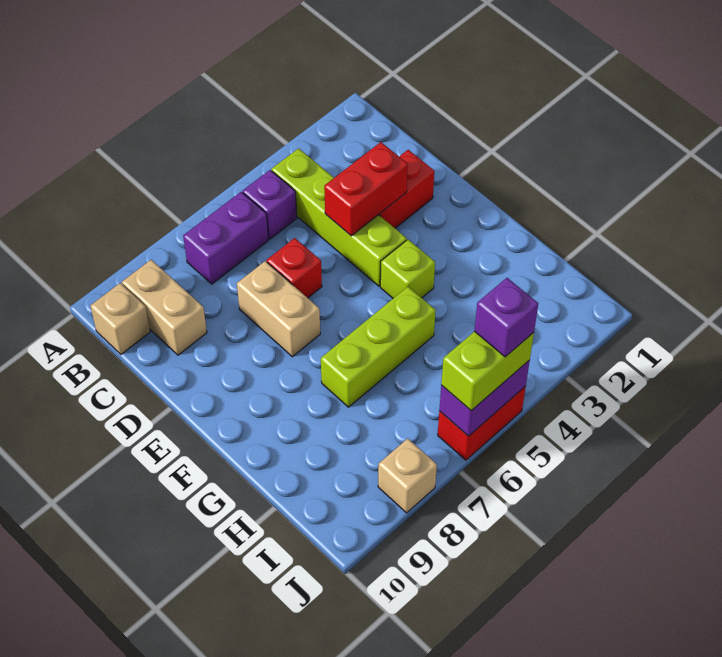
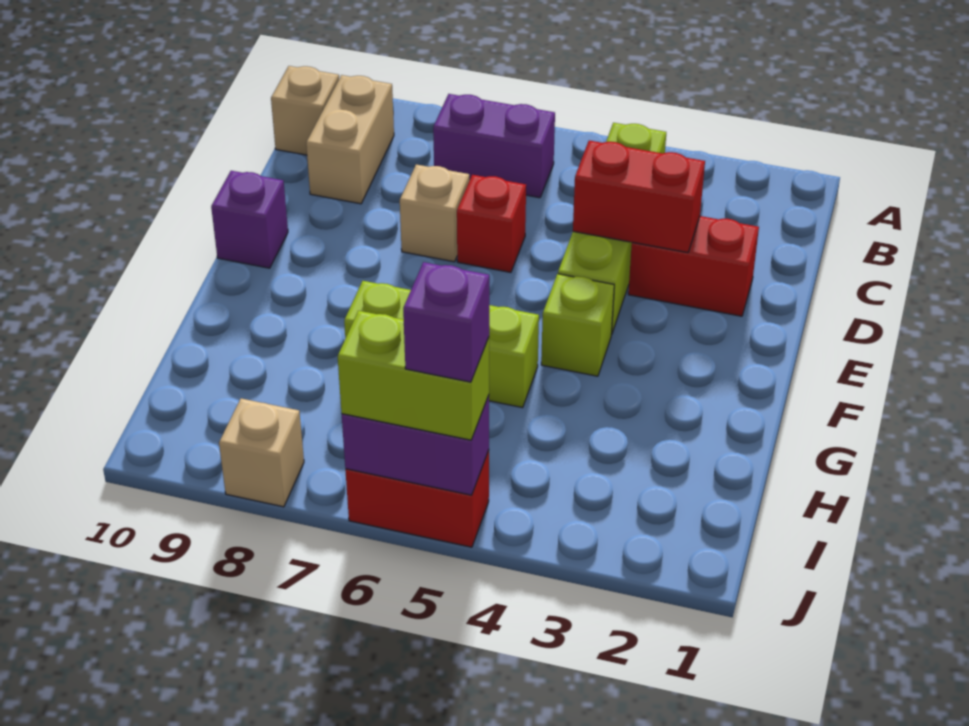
purple brick B5 level 1 -> purple brick E10 level 1
tan brick D7:E7 level 1 -> tan brick D7 level 1

